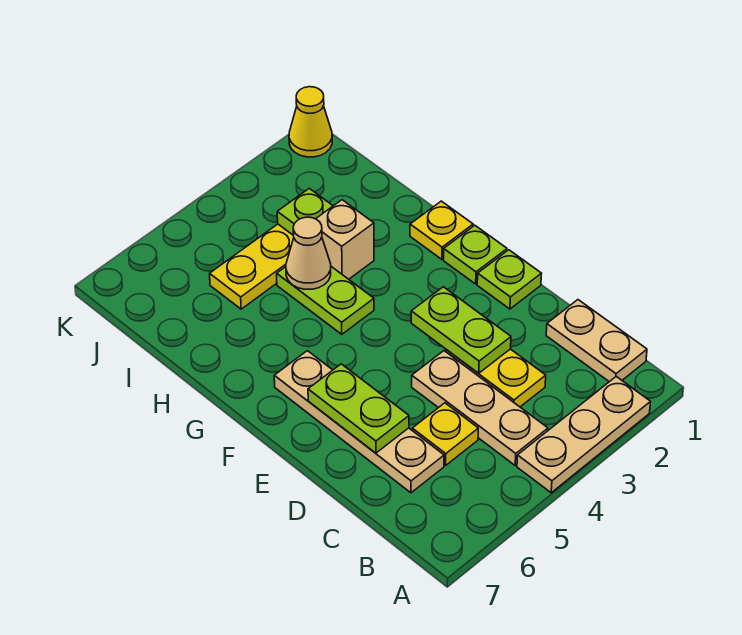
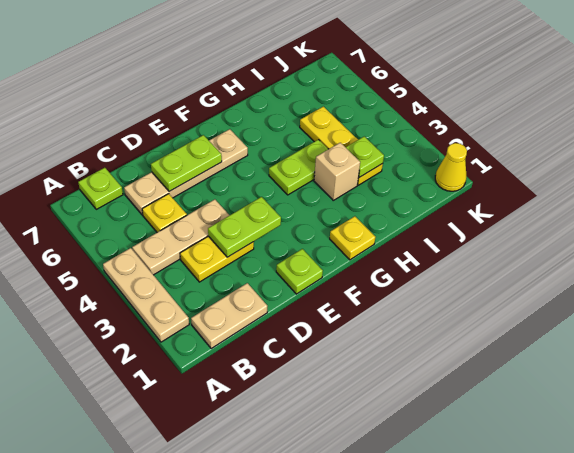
lime plate F1 level 1 -> lime plate B7 level 1
tan cone H4 level 2 -> none

